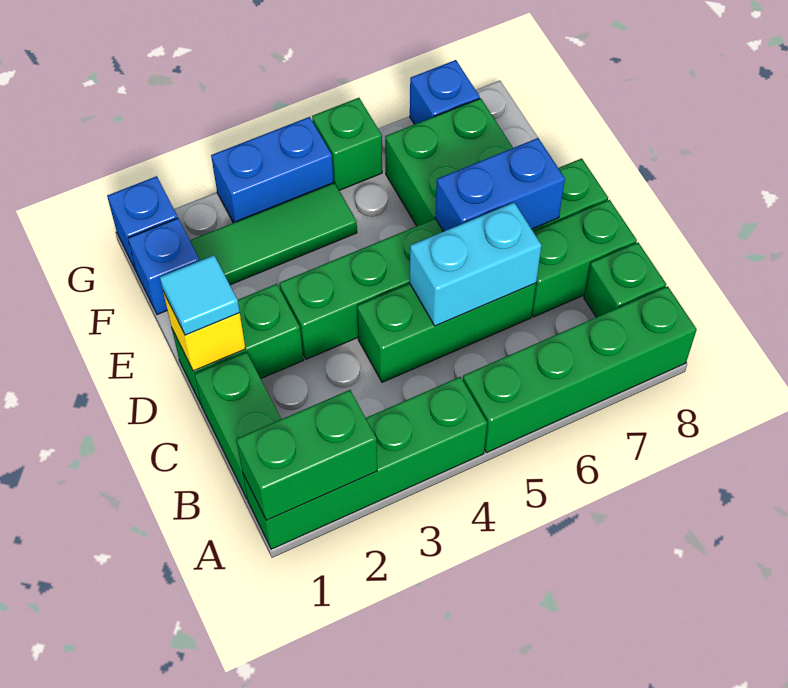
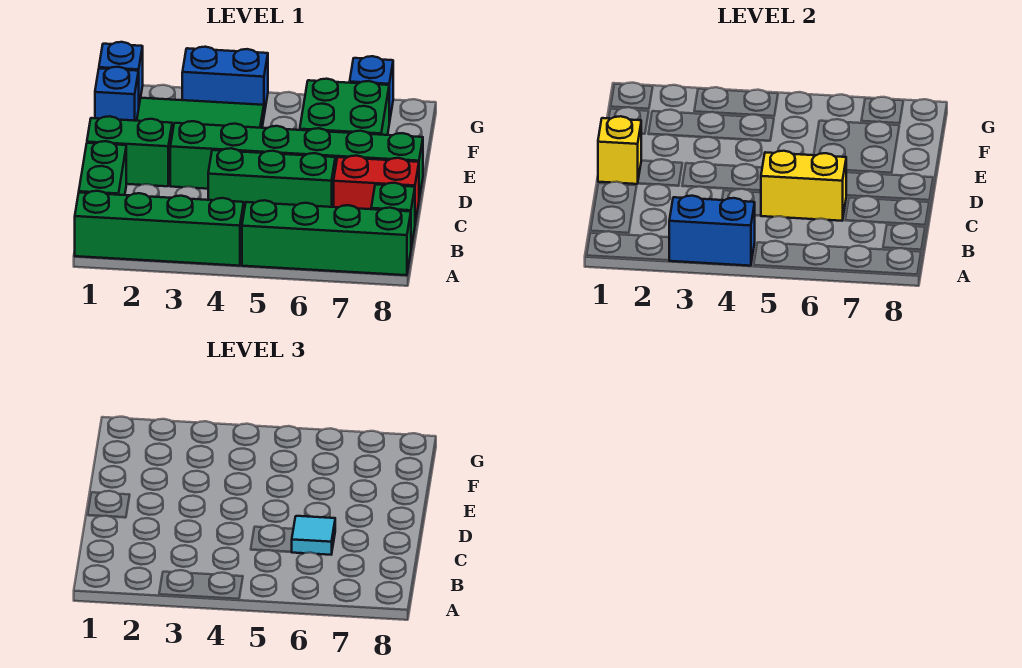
green brick A1:A2 level 2 -> none
cyan brick C5:C6 level 2 -> yellow brick C5:C6 level 2
green brick C7:C8 level 1 -> red brick C7:C8 level 1
cyan tile D1 level 3 -> cyan tile C6 level 3
blue brick D6:D7 level 2 -> blue brick A3:A4 level 2
green brick G5 level 1 -> none

